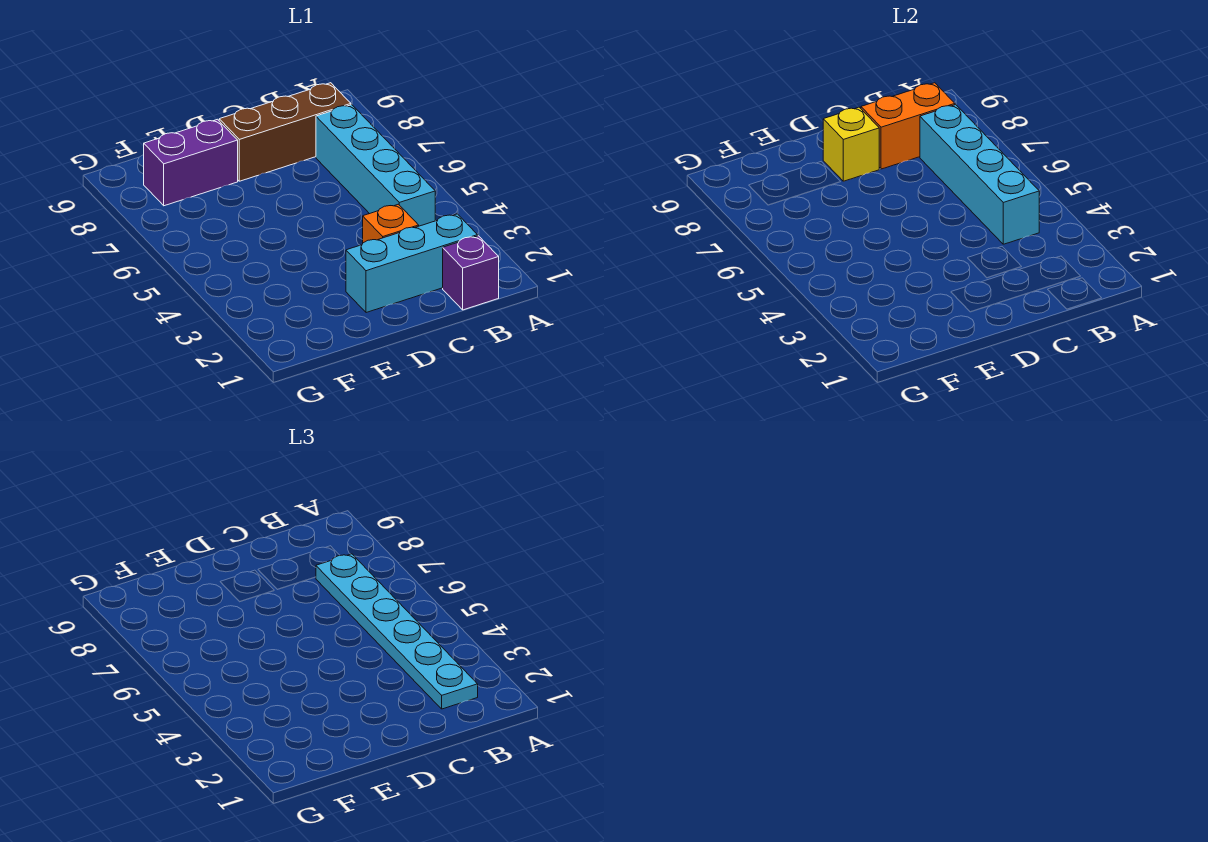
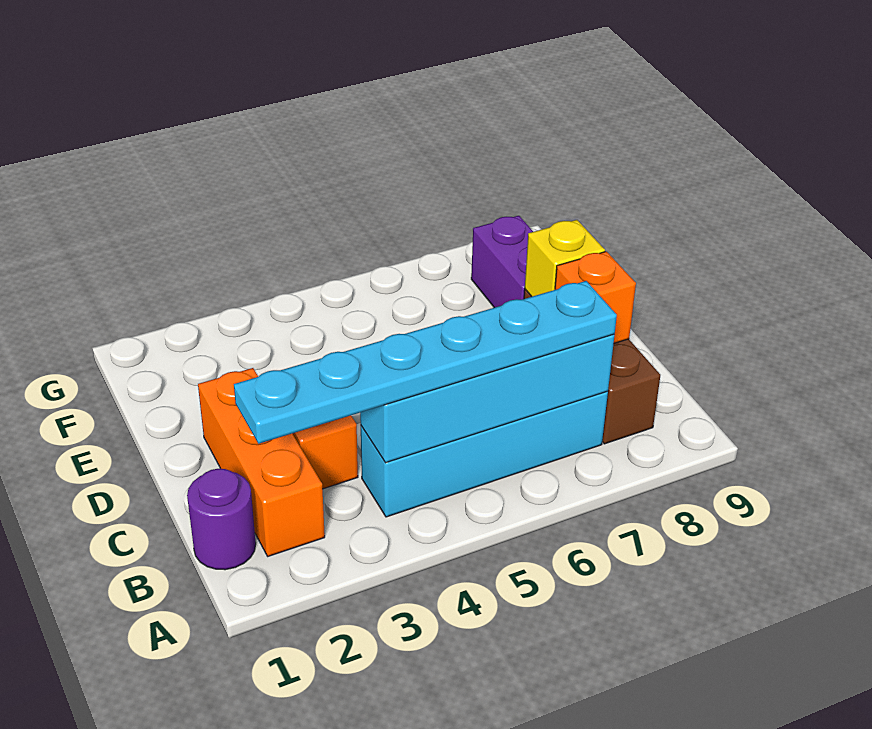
purple brick B1 level 1 -> purple round brick B1 level 1
cyan brick B2:D2 level 1 -> orange brick B2:D2 level 1
orange brick B8:C8 level 2 -> orange brick C8 level 2

